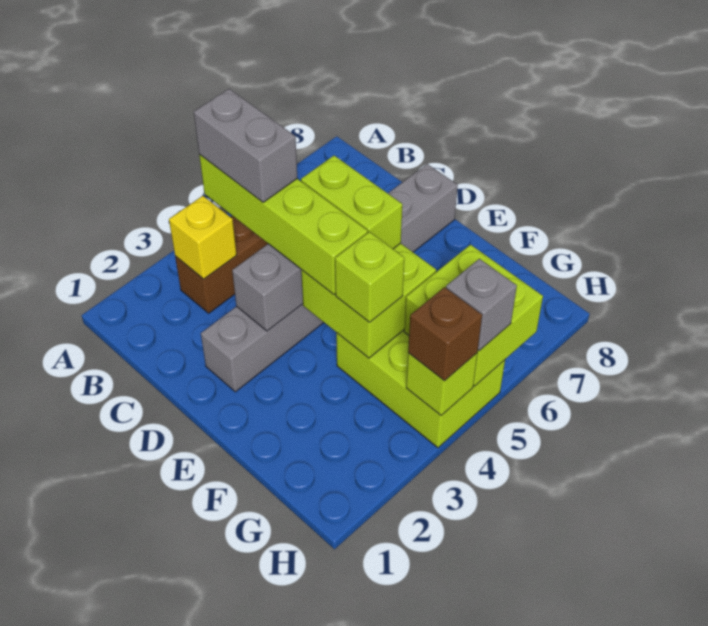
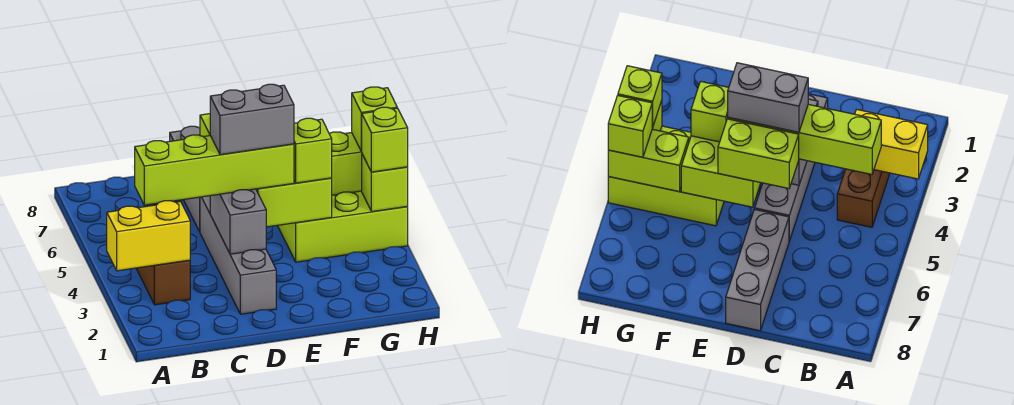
yellow brick B3 level 2 -> yellow brick A3:B3 level 2
grey brick B4:C4 level 4 -> grey brick D4:E4 level 4
lime brick G5:H6 level 2 -> lime brick G5:H5 level 2
brown brick H4 level 3 -> lime brick H4 level 3
grey brick H5 level 3 -> lime brick H5 level 3

